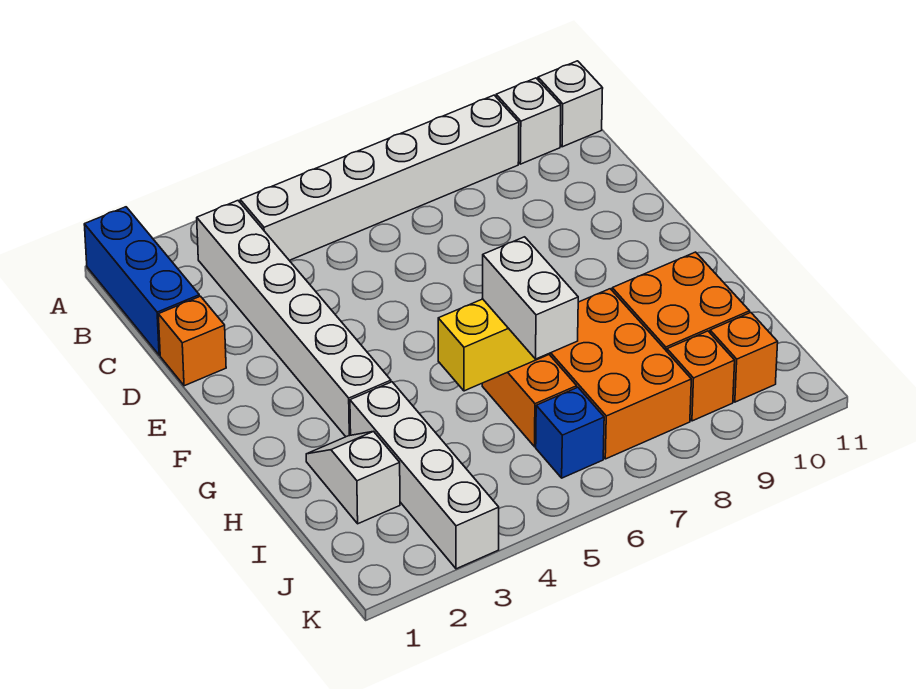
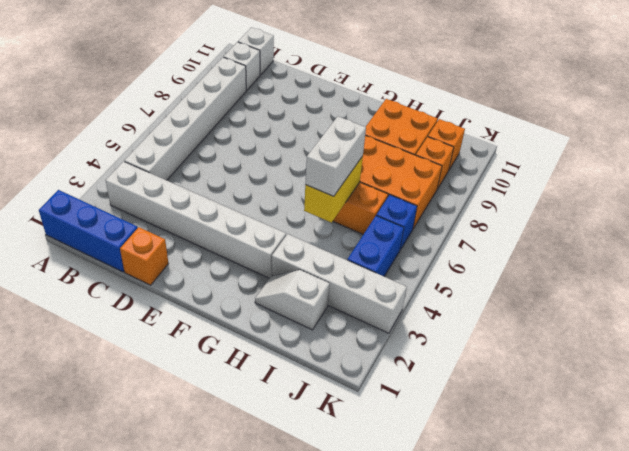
white brick H6:I6 level 3 -> white brick H5:H6 level 3
none -> blue brick J4:J5 level 1

